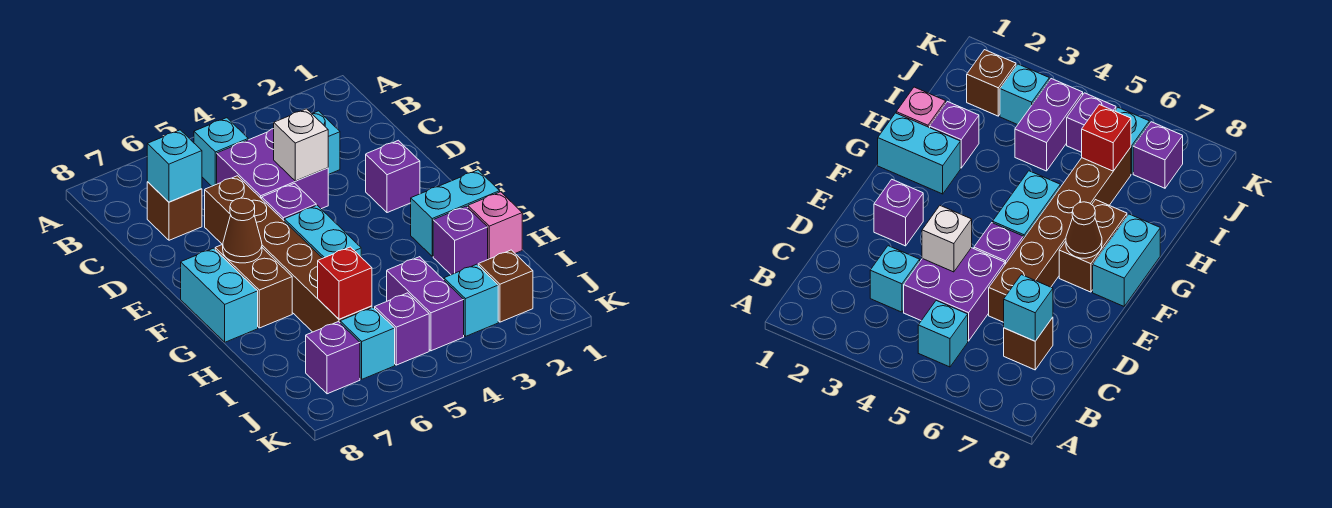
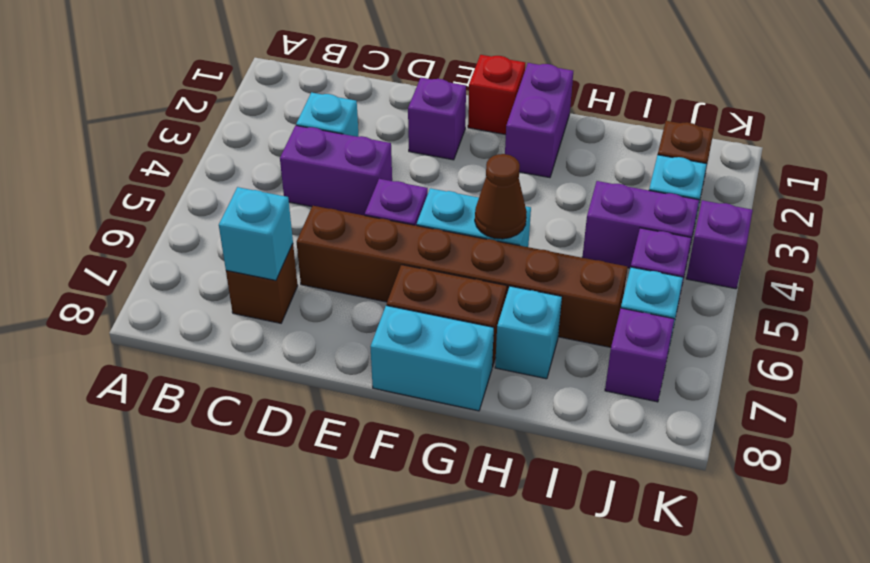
cyan brick B5 level 1 -> cyan brick H7 level 1
purple brick C4:D5 level 1 -> purple brick C4:D4 level 1
white brick D4 level 2 -> none
brown cone F7 level 2 -> brown cone G5 level 2
cyan brick G1:G2 level 1 -> purple brick G1:G2 level 1
pink brick H1 level 1 -> none
purple brick H2 level 1 -> purple brick K4 level 1
red brick I6 level 2 -> red brick F1 level 1

